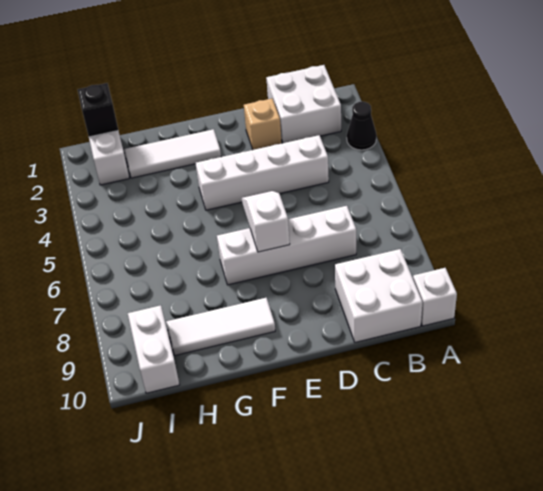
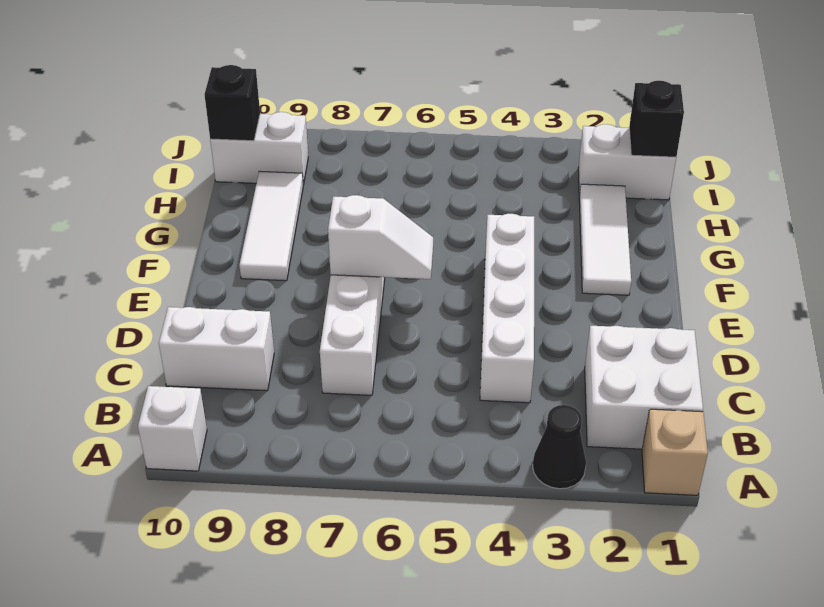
white brick B9:C10 level 1 -> white brick C9:C10 level 1
tan brick D2 level 1 -> tan brick A1 level 1
none -> black brick I10 level 2

